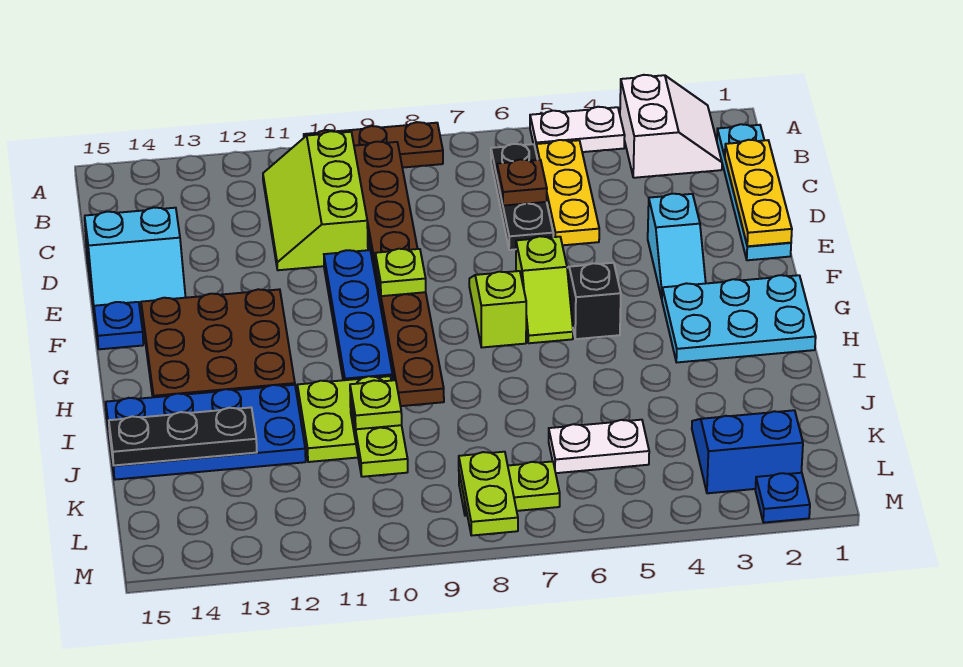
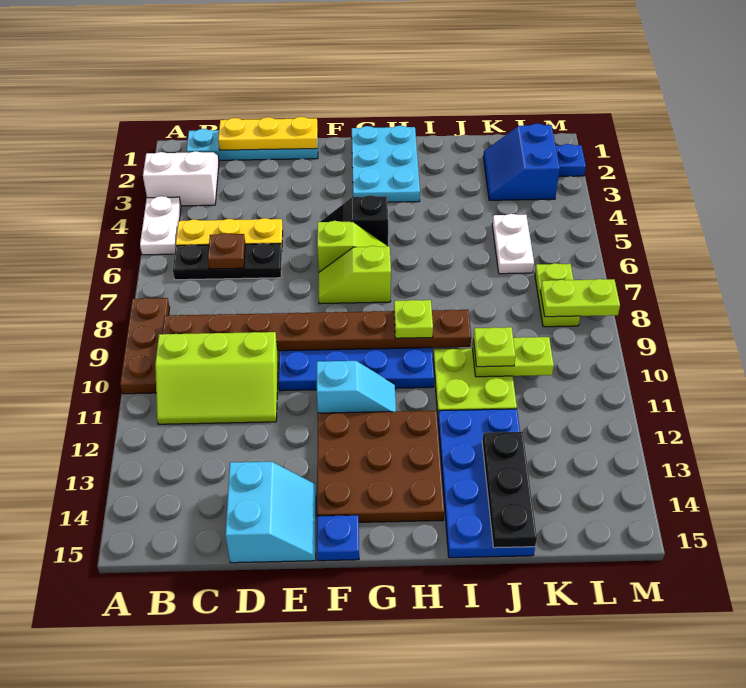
cyan slope E3:F3 level 1 top E -> cyan slope F11:G11 level 1 top F
lime plate F9 level 3 -> lime plate H9 level 3

